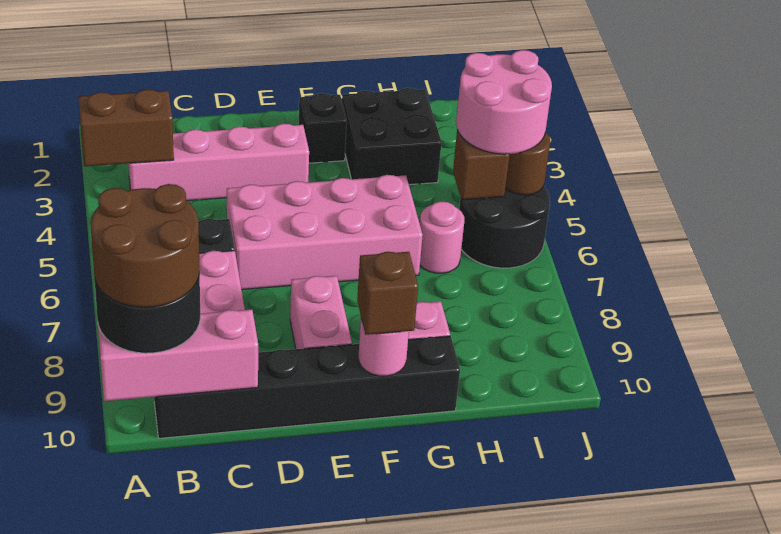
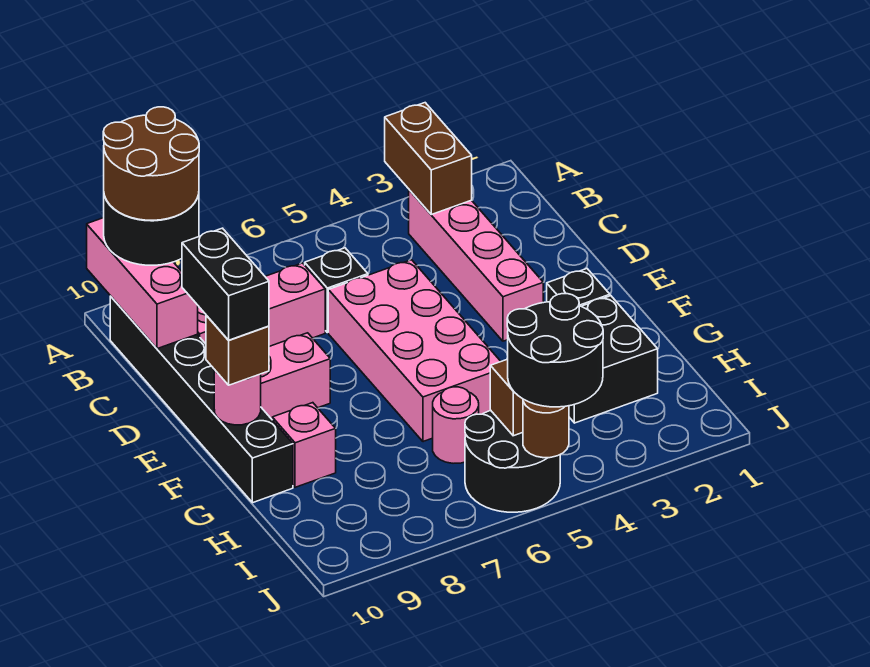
none -> black brick E10:F10 level 4
pink round brick I4:J5 level 3 -> black round brick I4:J5 level 3

